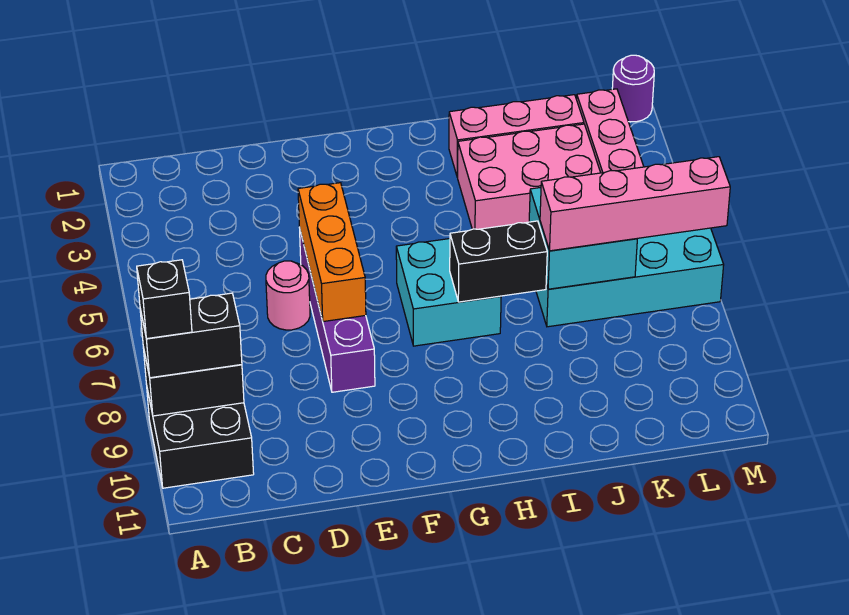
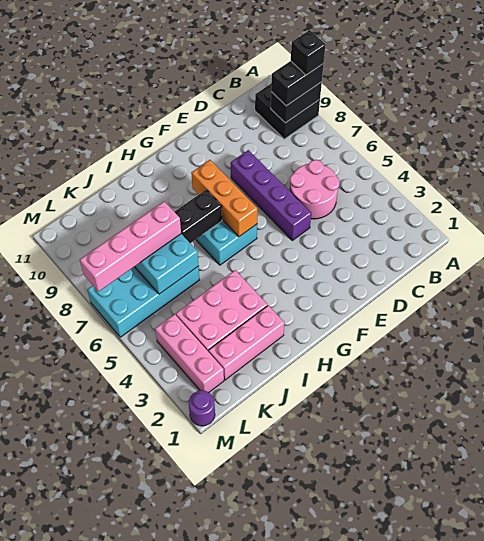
pink round brick D6 level 1 -> pink round brick C5:D6 level 1
orange brick E5:E7 level 2 -> orange brick G6:G8 level 2

